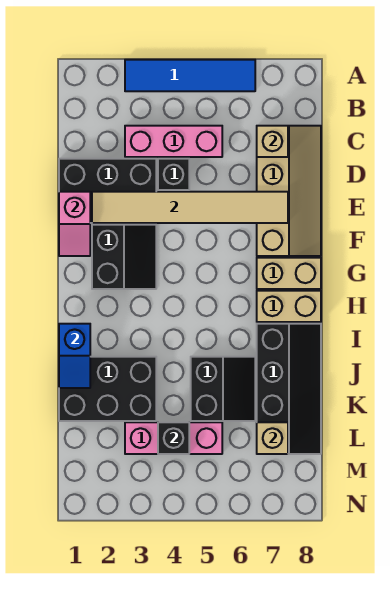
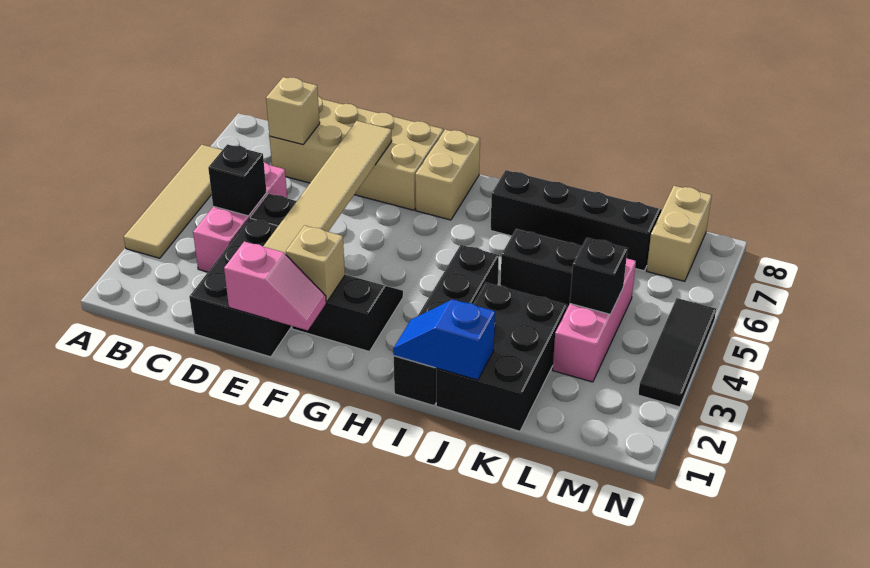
blue tile A3:A6 level 1 -> tan tile A3:A6 level 1
none -> black brick C4 level 2
tan slope C7:F8 level 1 top 7 -> tan brick C7:F8 level 1
tan brick H7:H8 level 1 -> tan brick M7:M8 level 1
none -> black brick I1:I4 level 1
blue slope I1:J1 level 2 top I -> blue slope I1:J1 level 2 top J
tan brick L7 level 2 -> tan brick F2 level 2
none -> black tile N3:N5 level 1

